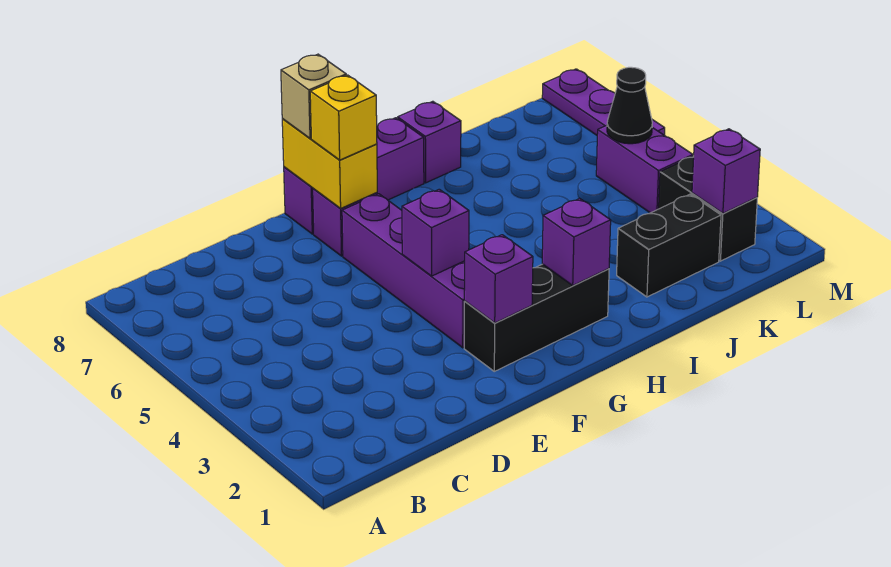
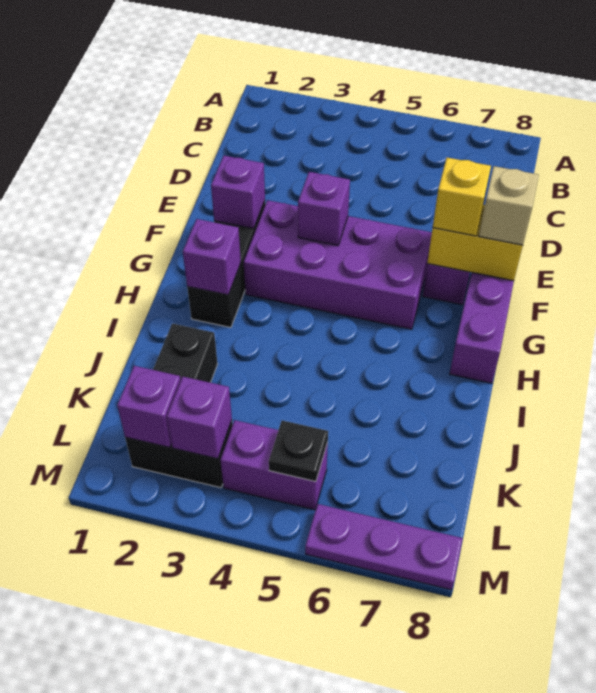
purple brick F3:F6 level 1 -> purple brick F3:G6 level 1
purple brick I8 level 1 -> purple brick L3 level 2
black cone L5 level 2 -> black plate L5 level 2

